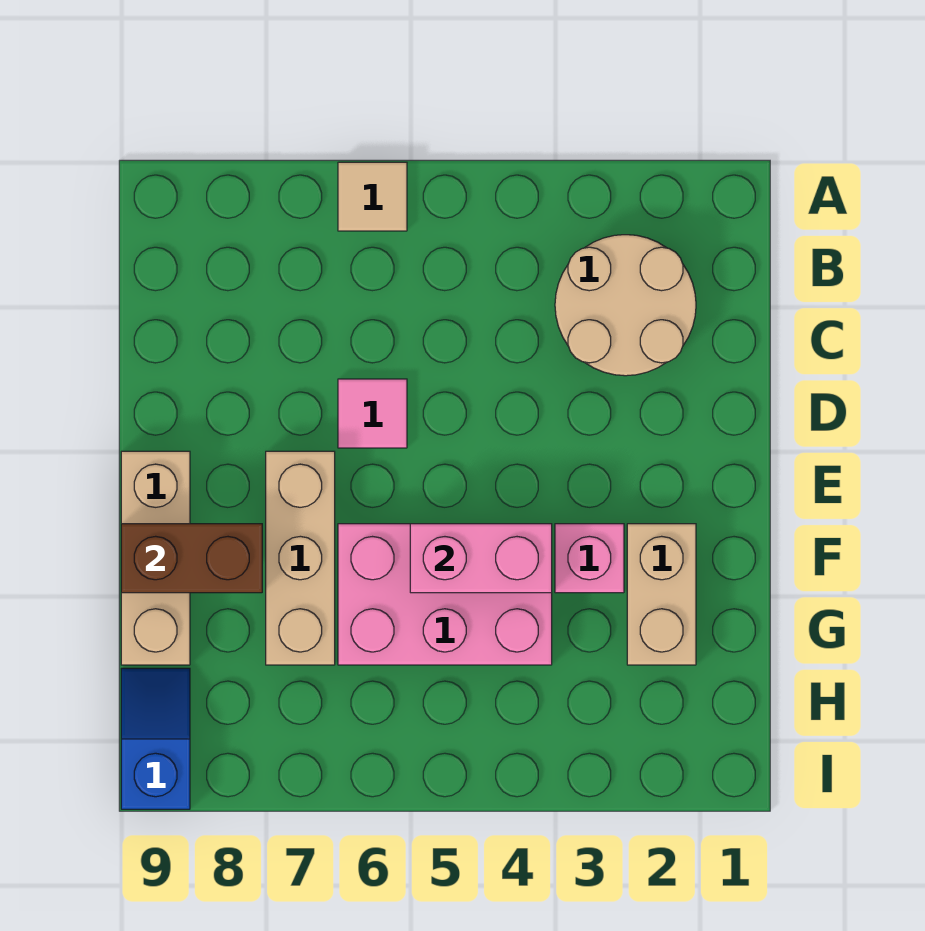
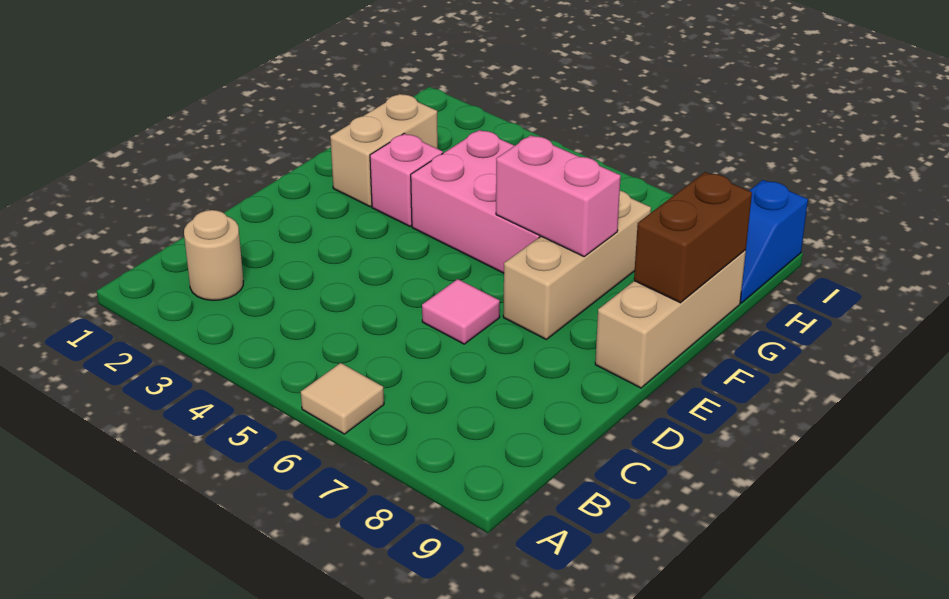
tan round brick B2:C3 level 1 -> tan round brick B2 level 1
pink brick F4:F5 level 2 -> pink brick F6:F7 level 2
brown brick F8:F9 level 2 -> brown brick F9:G9 level 2

